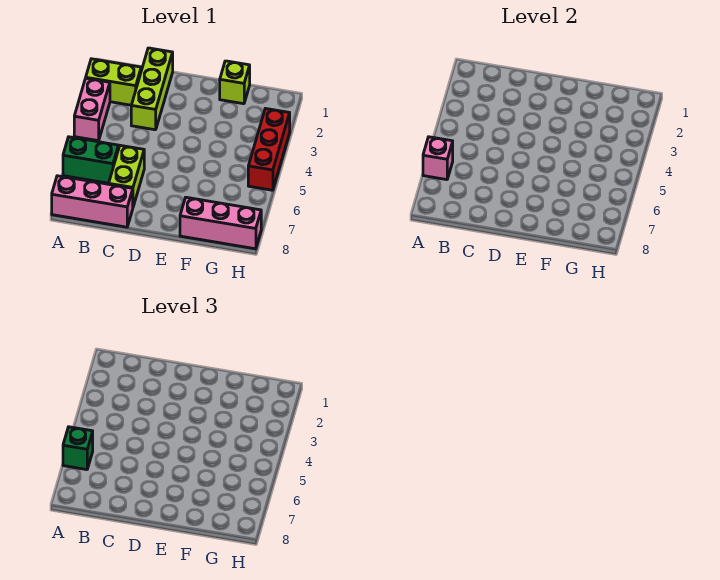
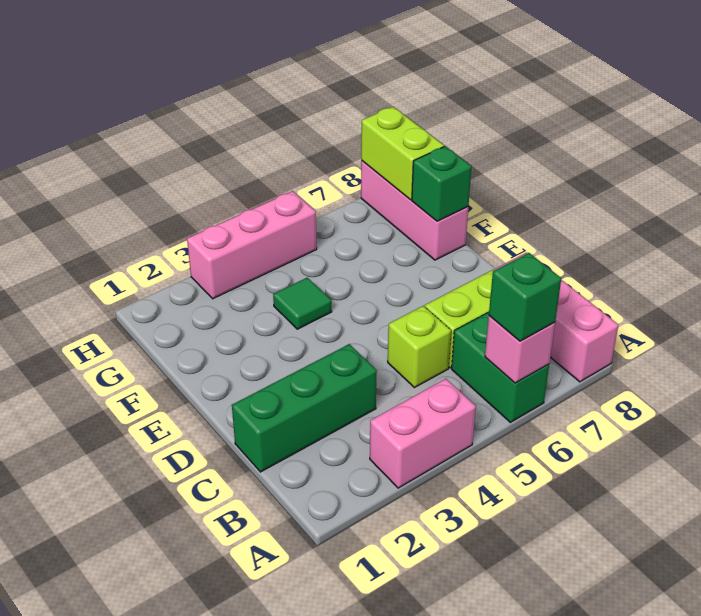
lime brick A2:B2 level 1 -> lime brick G8:H8 level 2
lime brick C1:C3 level 1 -> green brick C1:C3 level 1
lime brick F1 level 1 -> lime brick C5 level 1
none -> green tile F4 level 1
none -> green brick F8 level 2
red brick H3:H5 level 1 -> pink brick H3:H5 level 1

